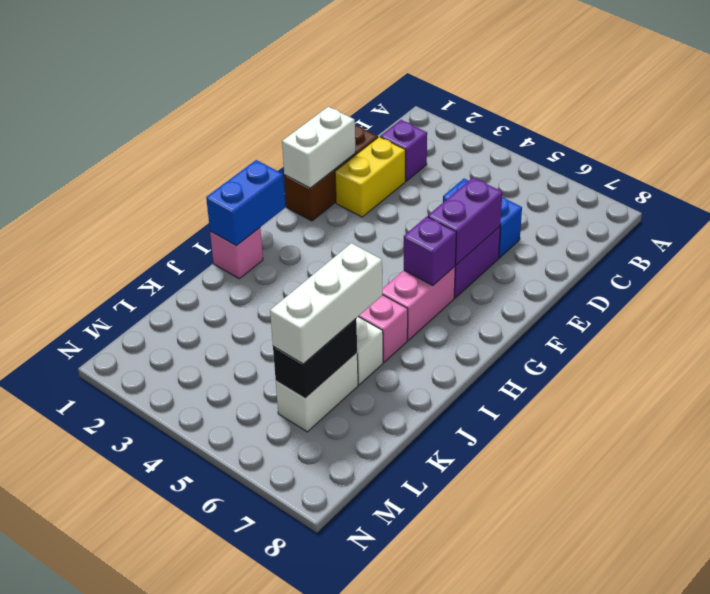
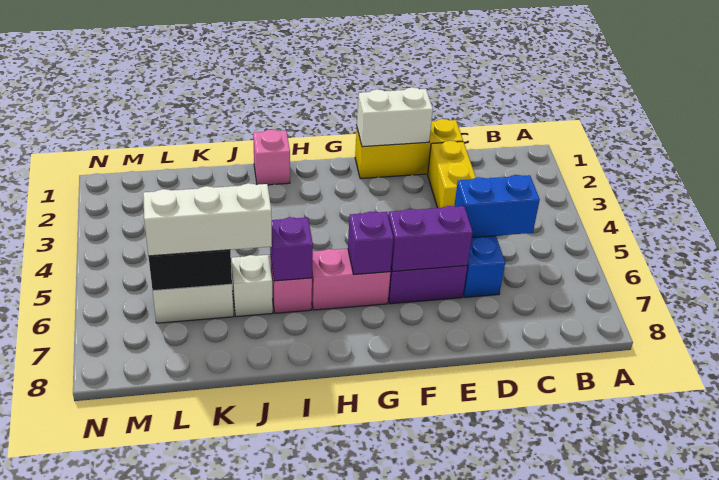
purple brick C2 level 1 -> purple brick I6 level 2
brown brick D1:F1 level 1 -> yellow brick D1:F1 level 1
yellow brick D2:E2 level 1 -> yellow brick D2:D3 level 1
blue brick H1:I1 level 2 -> blue brick C5:D5 level 2

